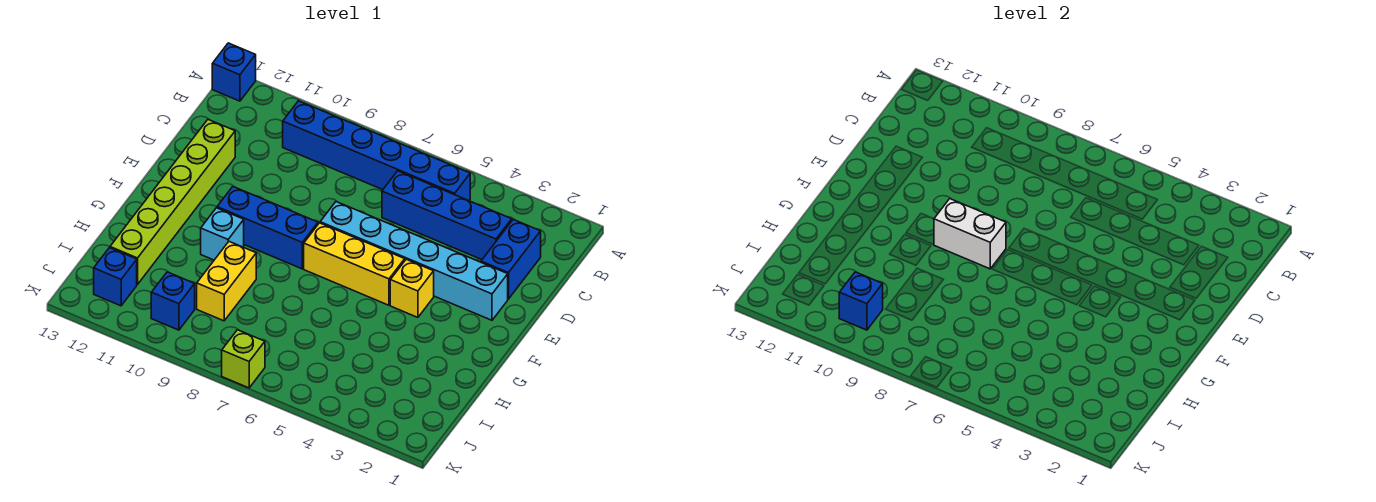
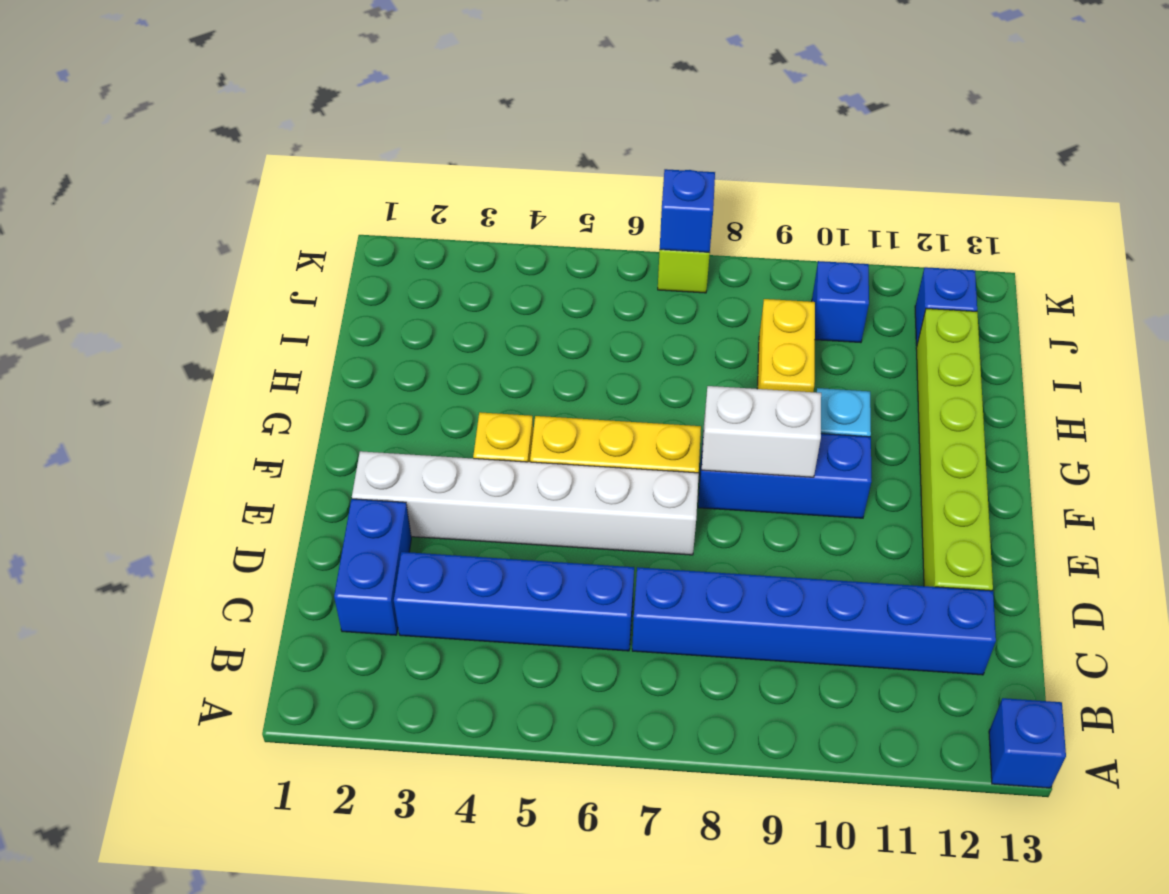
blue brick B5:B10 level 1 -> blue brick C7:C12 level 1
cyan brick E2:E7 level 1 -> white brick E2:E7 level 1
blue brick J10 level 2 -> blue brick K7 level 2

